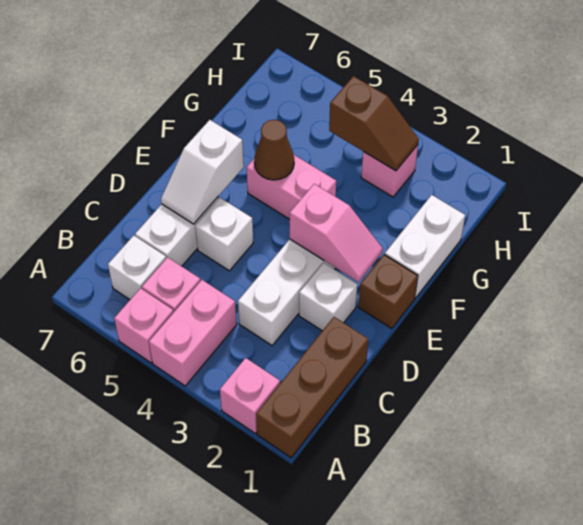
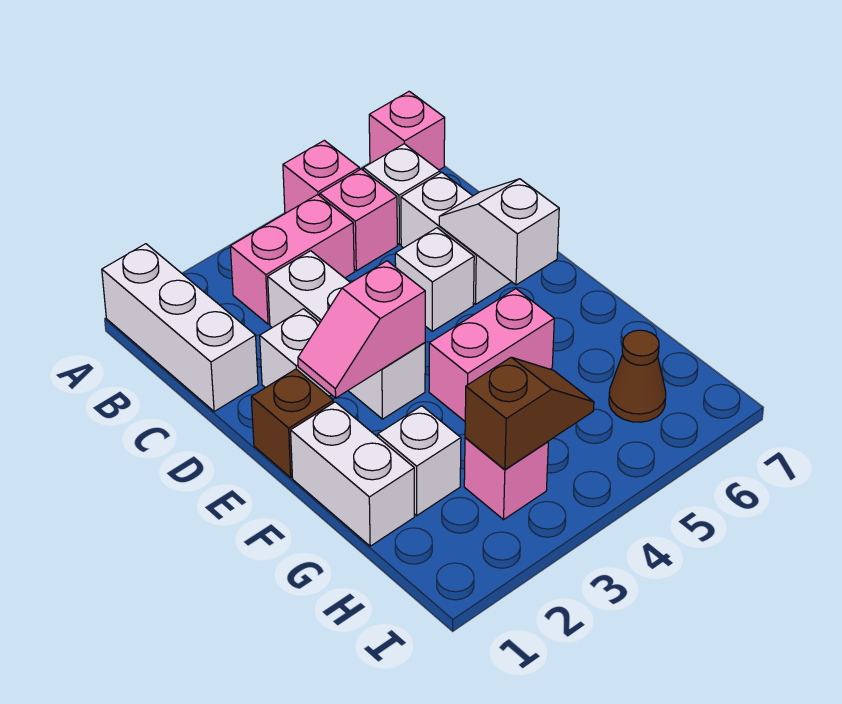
brown brick A1:C1 level 1 -> white brick A1:C1 level 1
pink brick A2 level 1 -> pink brick A7 level 1
pink brick A4:B4 level 1 -> pink brick B3:B4 level 1
brown cone F5 level 2 -> brown cone H6 level 1
none -> white brick G2 level 1
brown slope H3:H4 level 2 top 4 -> brown slope H3:H4 level 2 top 3

